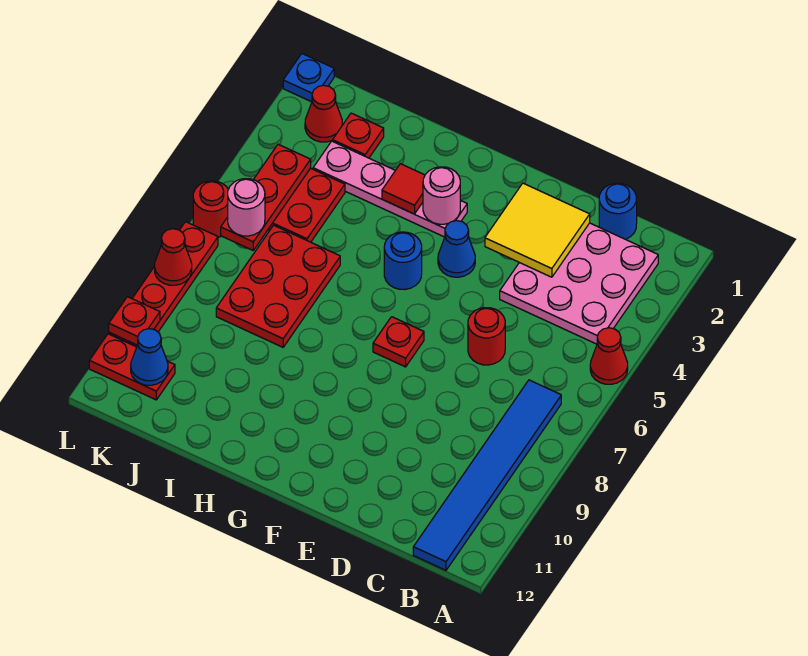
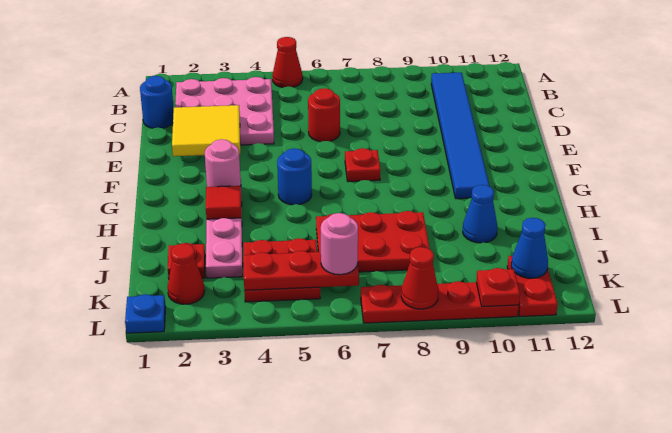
blue tile B7:B12 level 1 -> blue tile B10:G10 level 1
blue cone F4 level 1 -> blue cone I10 level 1
red round brick L6 level 1 -> none

